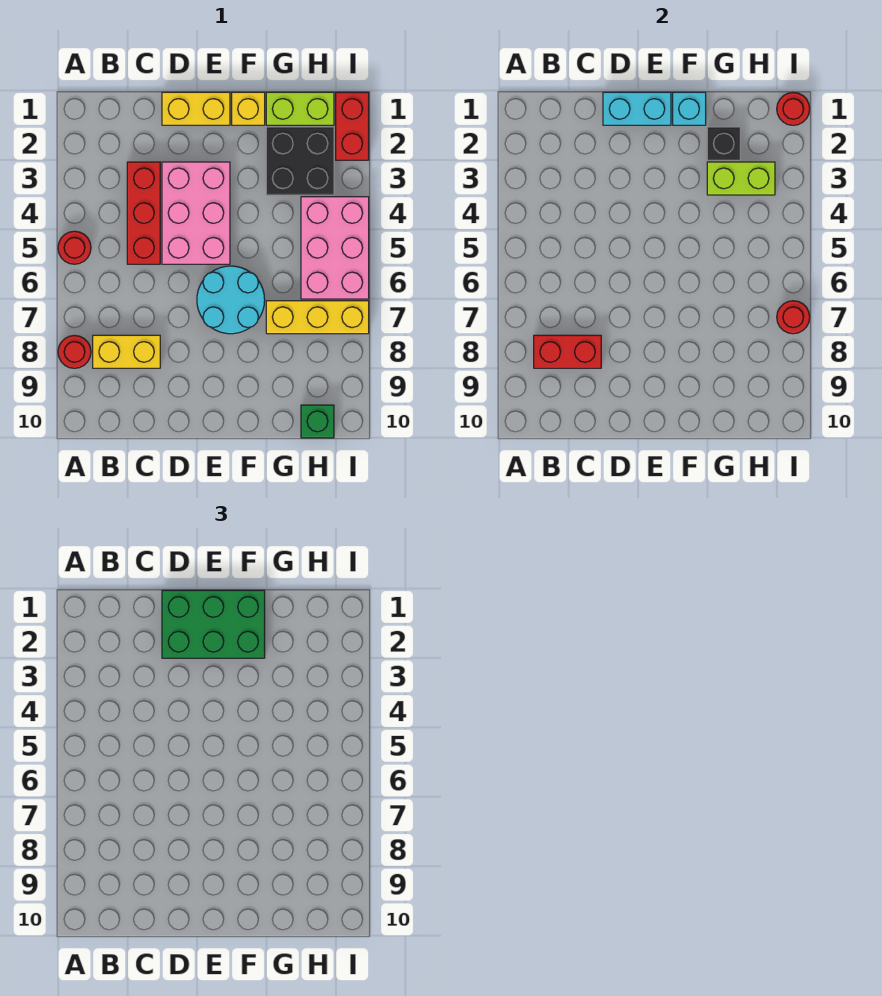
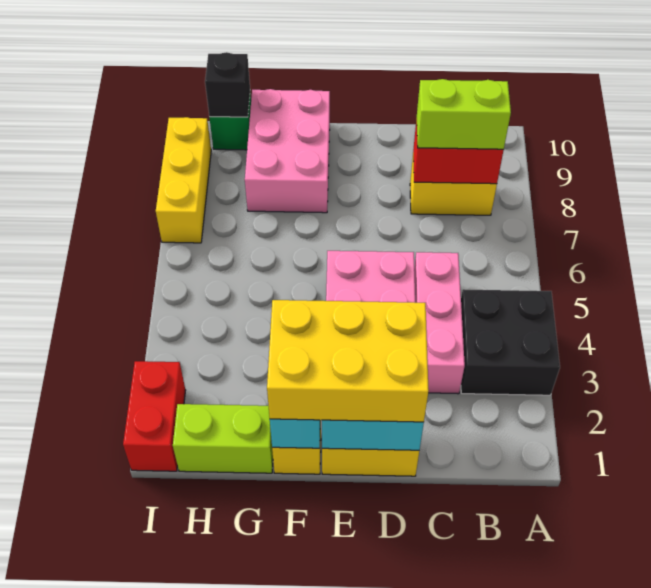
red round brick A5 level 1 -> none
red round brick A8 level 1 -> none
red brick C3:C5 level 1 -> pink brick C3:C5 level 1
green brick D1:F2 level 3 -> yellow brick D1:F2 level 3
cyan round brick E6:F7 level 1 -> none
black brick G2:H3 level 1 -> black brick A3:B4 level 1
black brick G2 level 2 -> black brick H10 level 2
lime brick G3:H3 level 2 -> lime brick B8:C8 level 3
yellow brick G7:I7 level 1 -> yellow brick I7:I9 level 1
pink brick H4:I6 level 1 -> pink brick F8:G10 level 1
red round brick I1 level 2 -> none
red round brick I7 level 2 -> none

